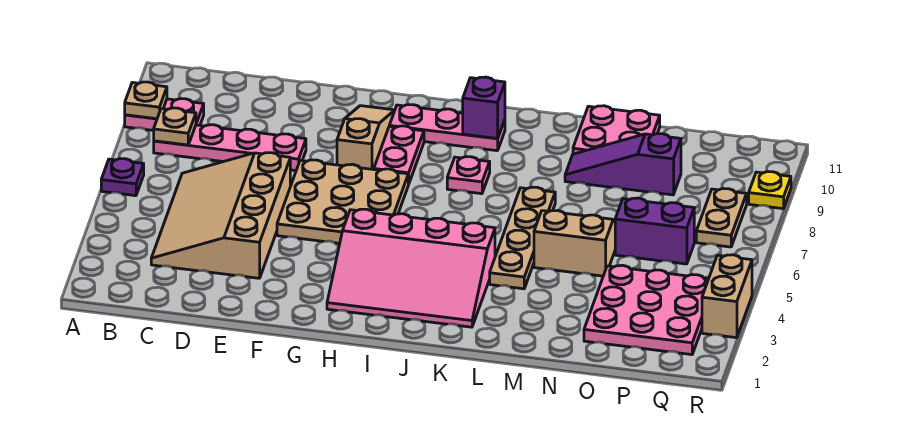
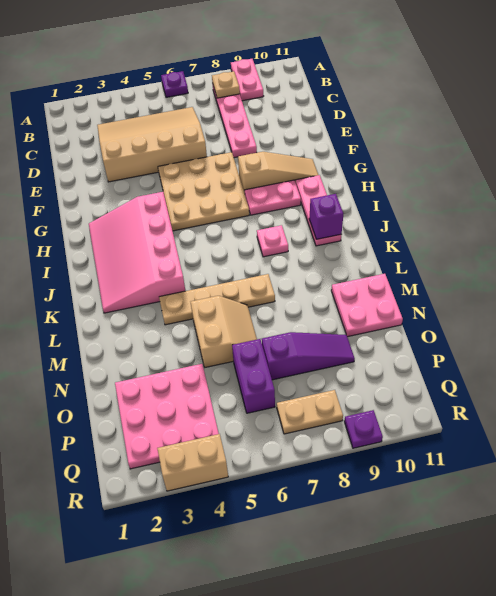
tan plate A9 level 2 -> none
purple slope M9:O9 level 1 top O -> purple slope O7:O9 level 1 top 7
yellow plate R9 level 1 -> purple plate R9 level 1

